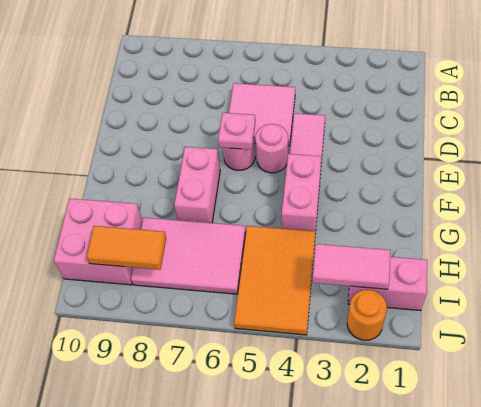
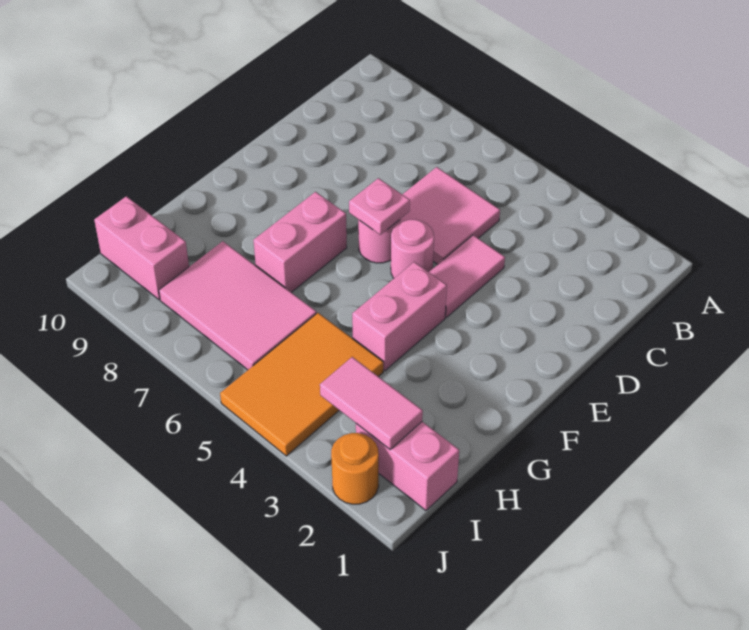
pink brick H9:I10 level 1 -> pink brick I9:I10 level 1
orange tile I8:I9 level 2 -> none

